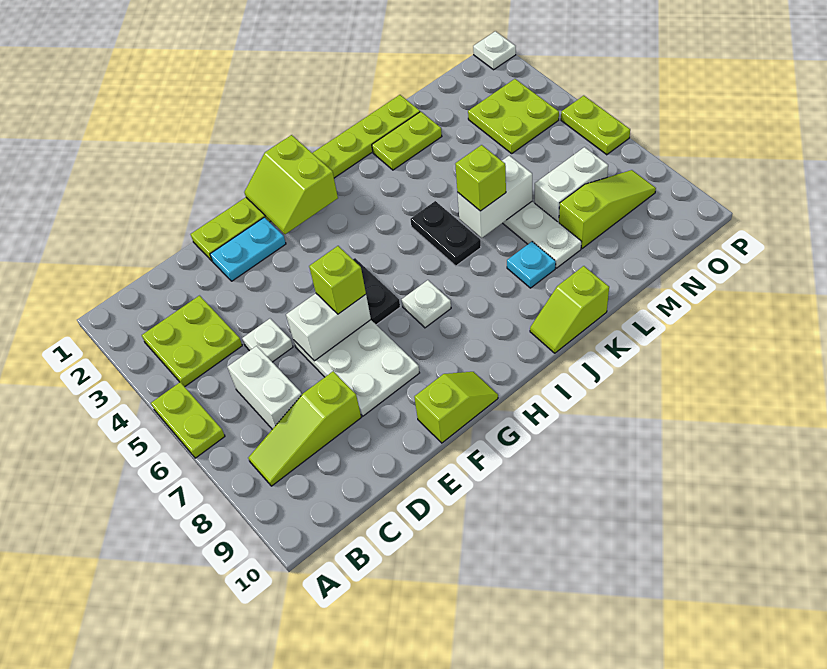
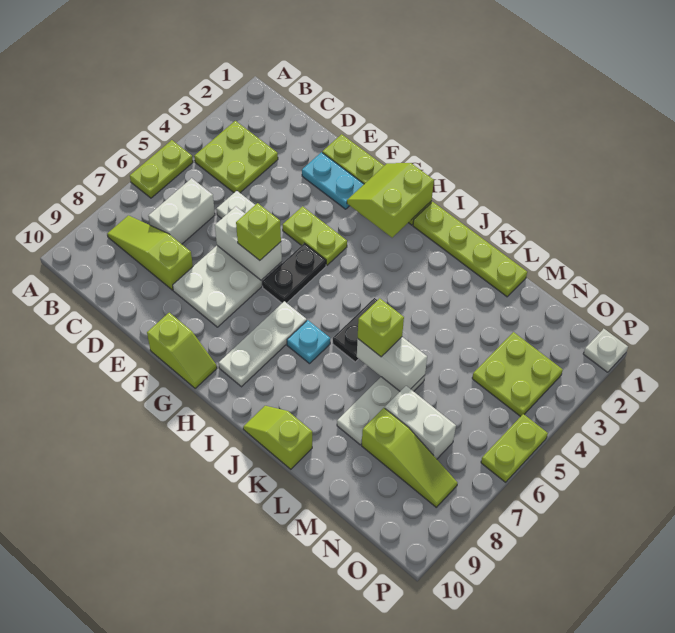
white plate H7 level 1 -> white plate H7:H9 level 1
lime plate K2:L2 level 1 -> lime plate F4:G4 level 1
cyan plate K8 level 1 -> cyan plate I7 level 1

